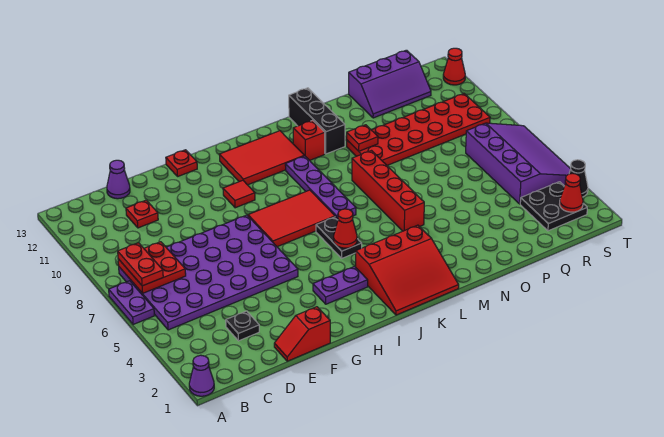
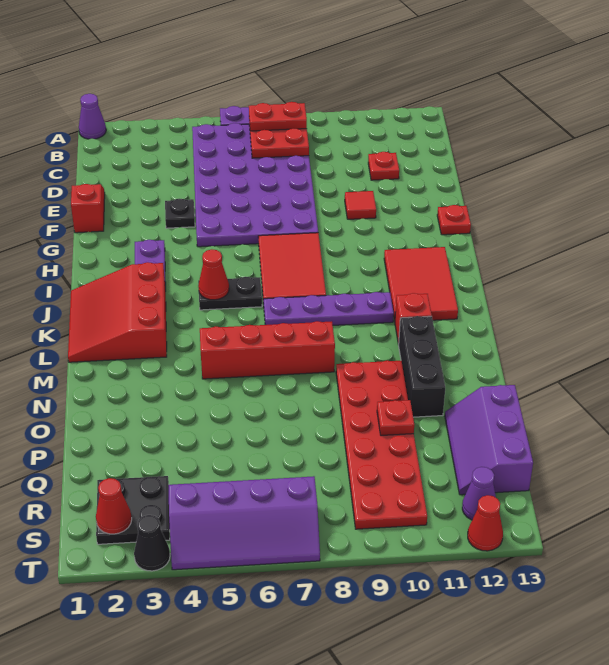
black plate D3 level 1 -> black plate F4 level 1
purple cone D13 level 1 -> purple cone S12 level 1
red tile H10 level 1 -> red tile F10 level 1
black brick M11:M13 level 1 -> black brick M11:O11 level 1
red plate N10 level 2 -> red plate P10 level 2
purple slope R4:T7 level 1 top R -> purple slope S4:T7 level 1 top S

